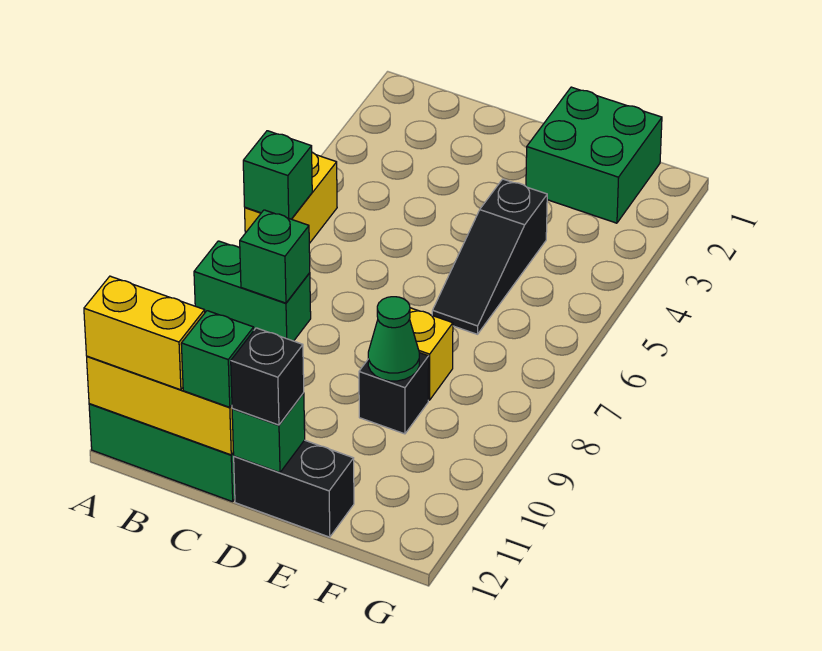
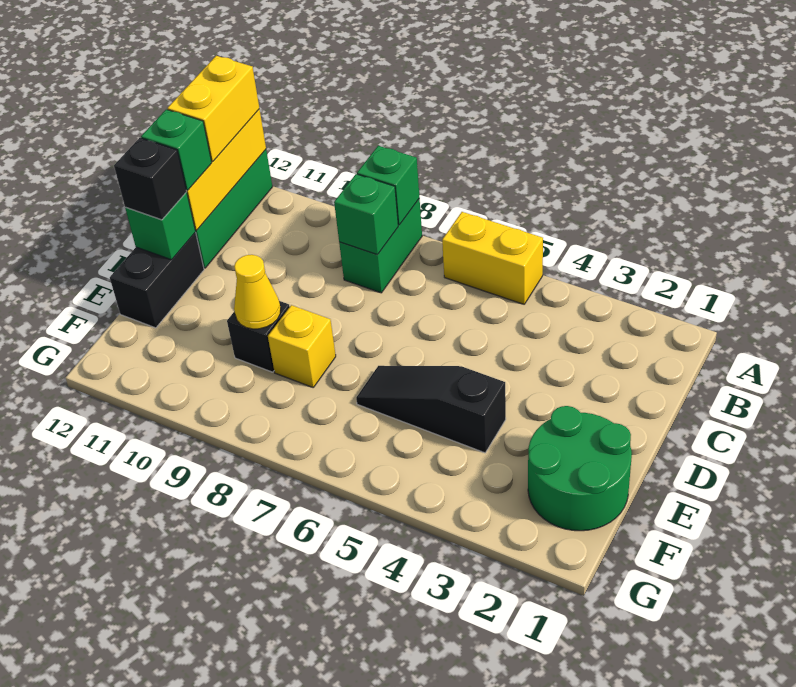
green brick A6 level 2 -> green brick A8 level 2
green brick E1:F2 level 1 -> green round brick E1:F2 level 1
green cone E9 level 2 -> yellow cone E9 level 2

